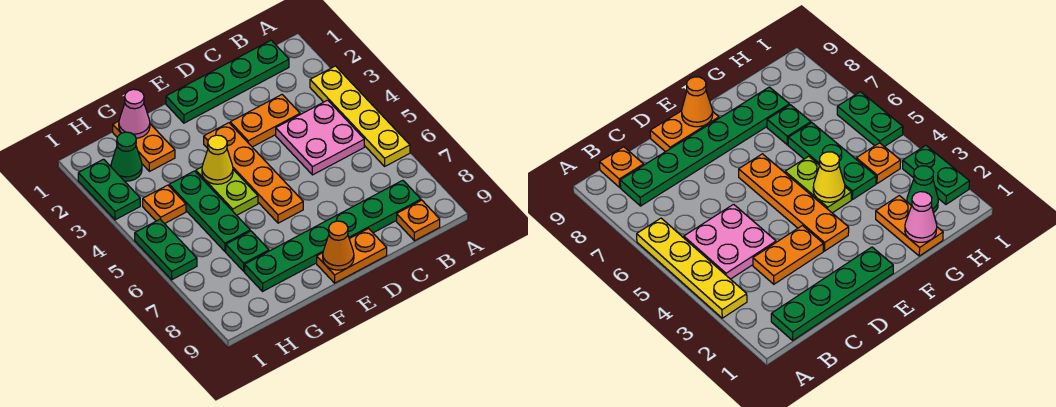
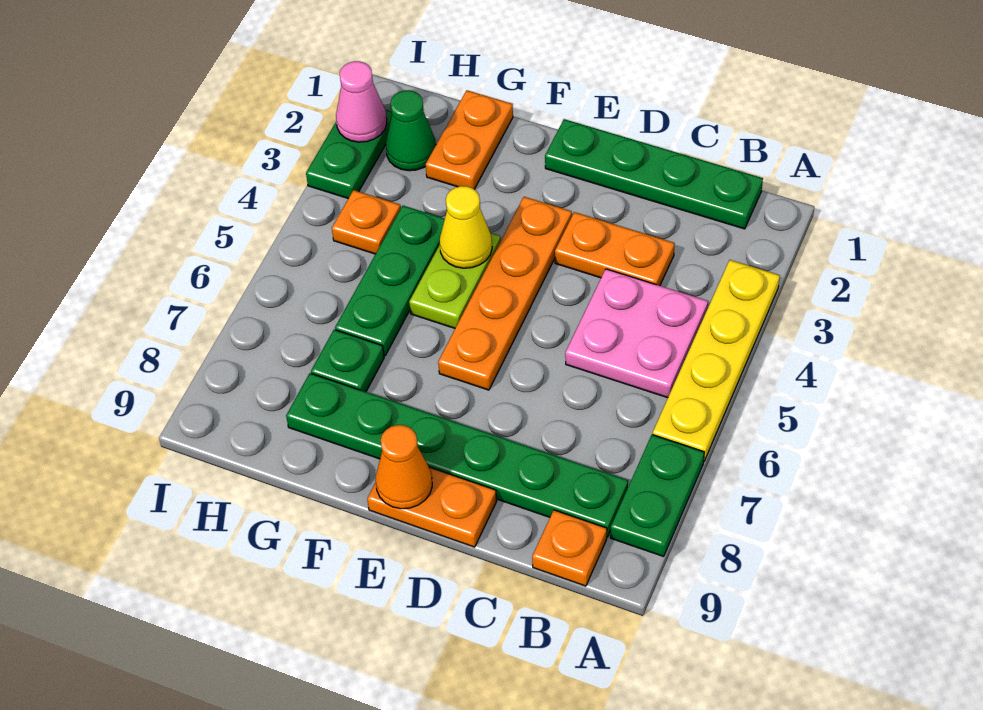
pink cone G1 level 2 -> pink cone I2 level 2
green plate I5:I6 level 1 -> green plate A7:A8 level 1

